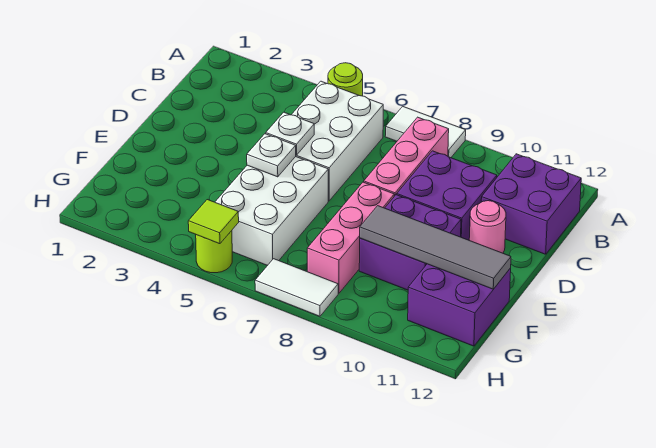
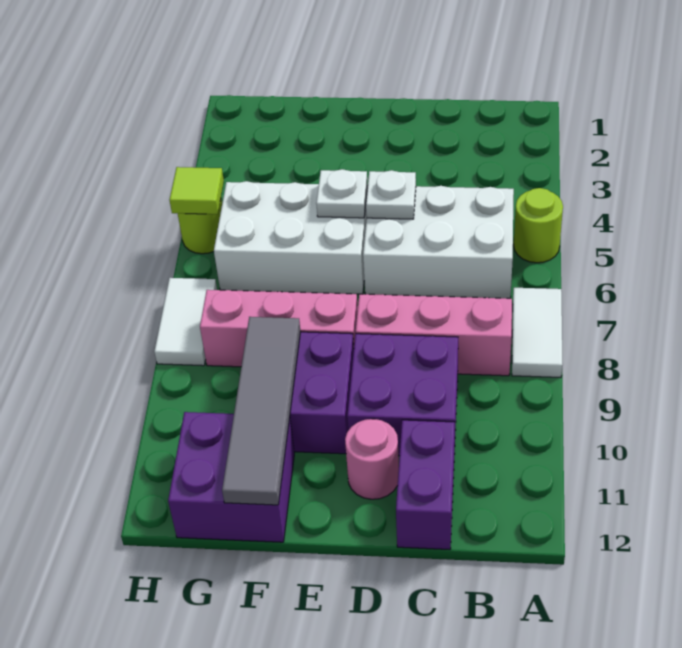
purple brick B11:C12 level 1 -> purple brick C11:C12 level 1

